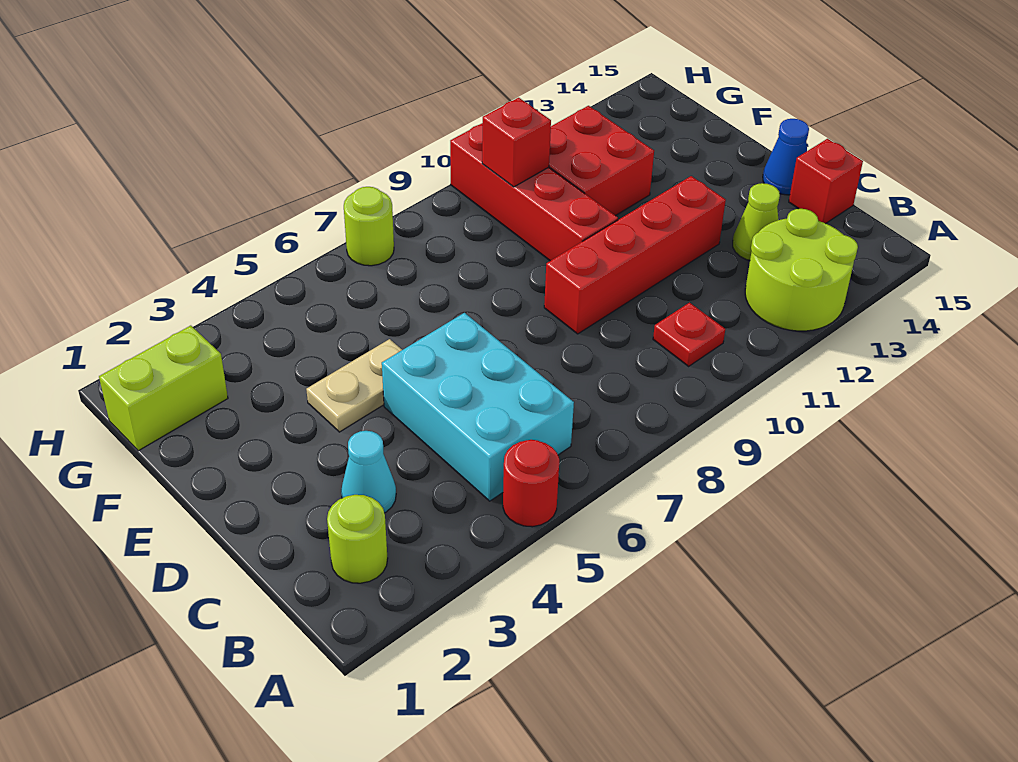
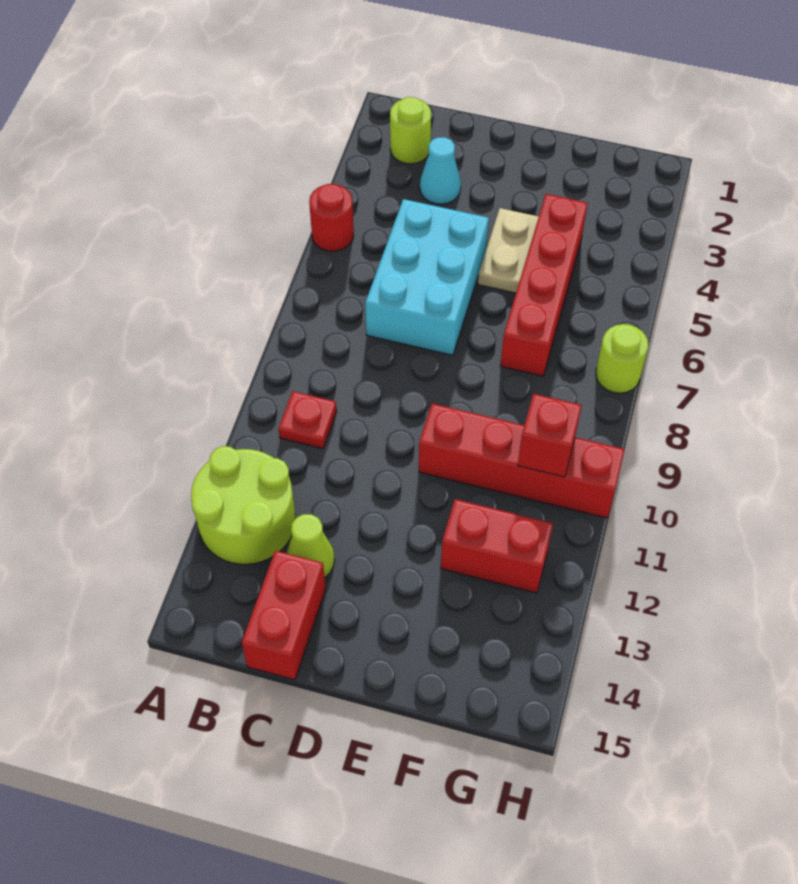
cyan brick B5:D6 level 1 -> cyan brick C5:D7 level 1
red brick C15 level 1 -> red brick C14:C15 level 1
red brick D9:D12 level 1 -> red brick F4:F7 level 1
blue cone D15 level 1 -> none
red brick F11:G12 level 1 -> red brick F12:G12 level 1
lime brick G1:G2 level 1 -> none

